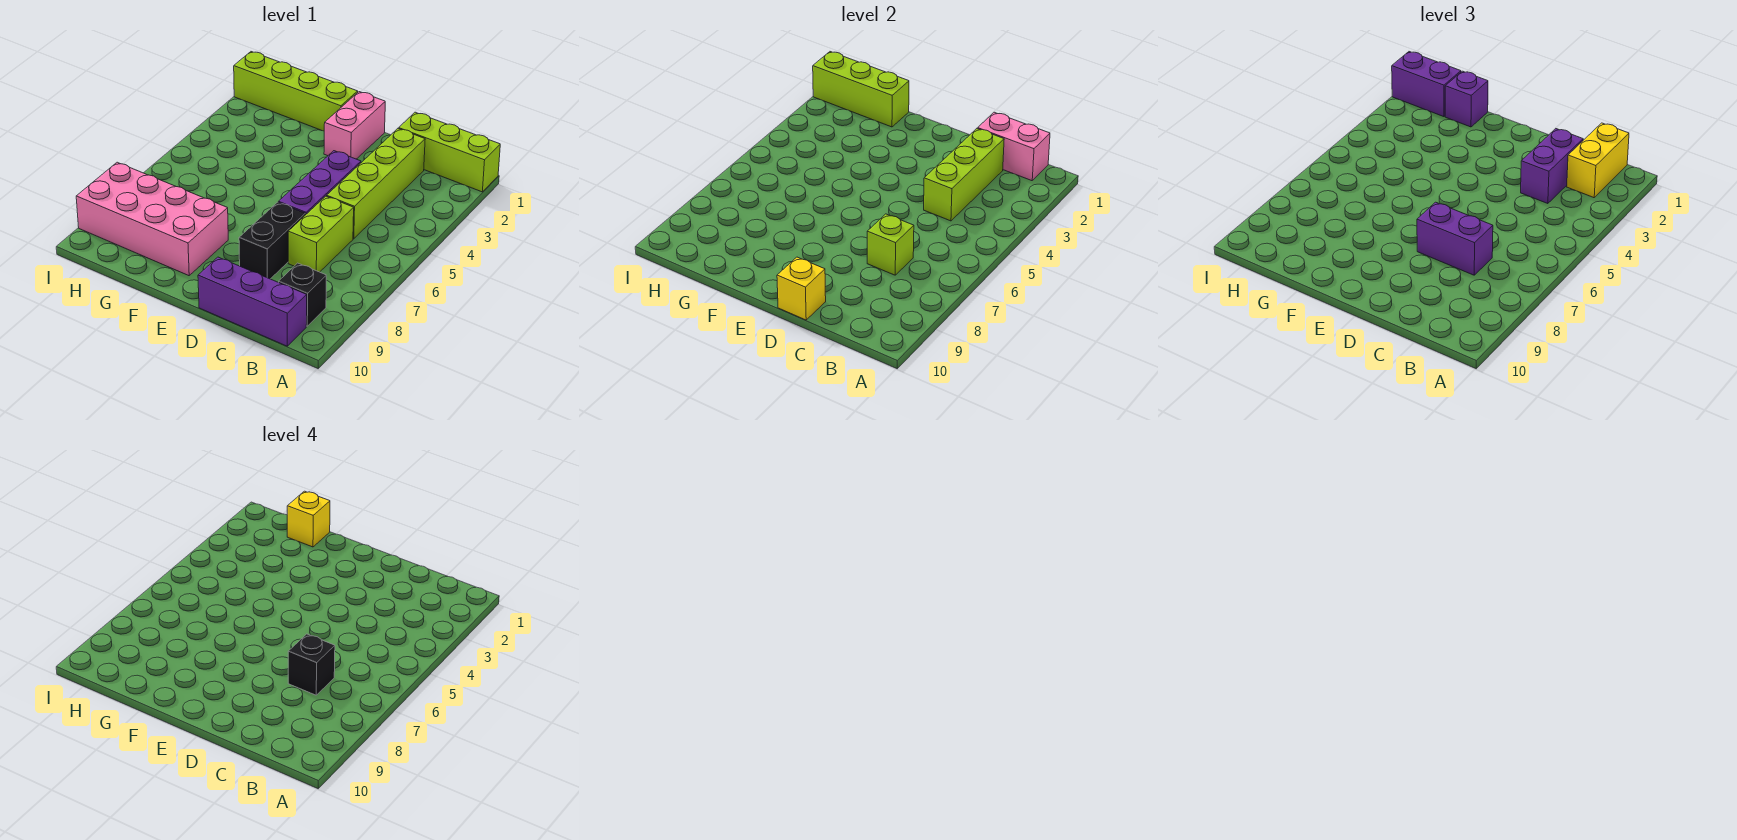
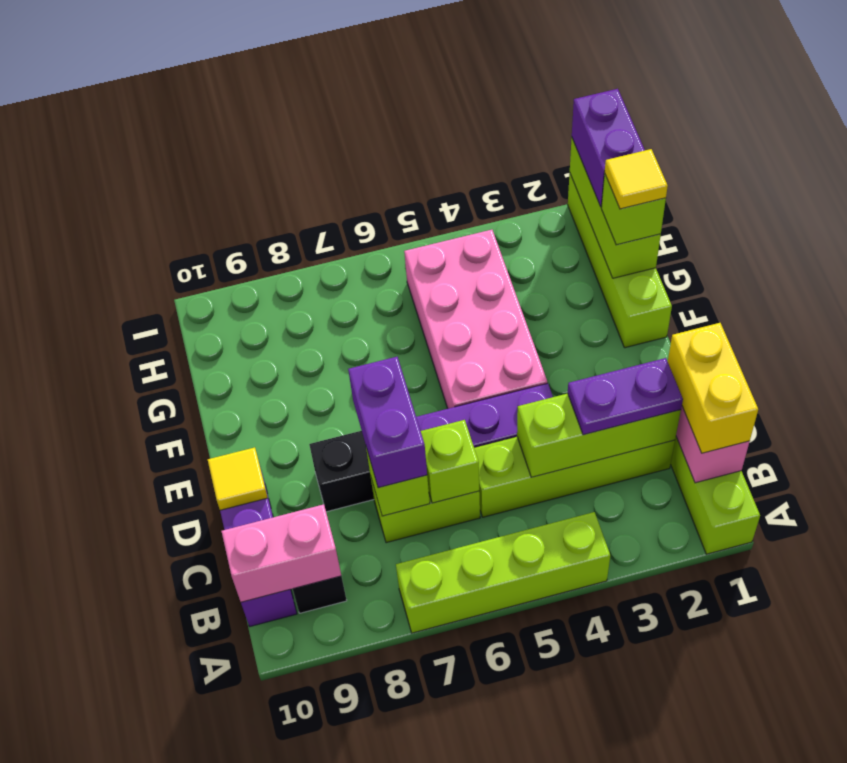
none -> lime brick A4:A7 level 1
yellow brick B1:B2 level 3 -> yellow brick B1:C1 level 3
purple brick C2:C3 level 3 -> purple plate C2:C3 level 3
none -> lime brick C6 level 2
black brick C7 level 4 -> none
yellow brick D10 level 2 -> yellow tile D10 level 2
pink brick E1:E2 level 1 -> pink brick B9:B10 level 2
pink brick F8:I9 level 1 -> pink brick E4:H5 level 1
purple brick G1 level 3 -> lime brick G1 level 3
yellow brick G1 level 4 -> yellow tile G1 level 4

